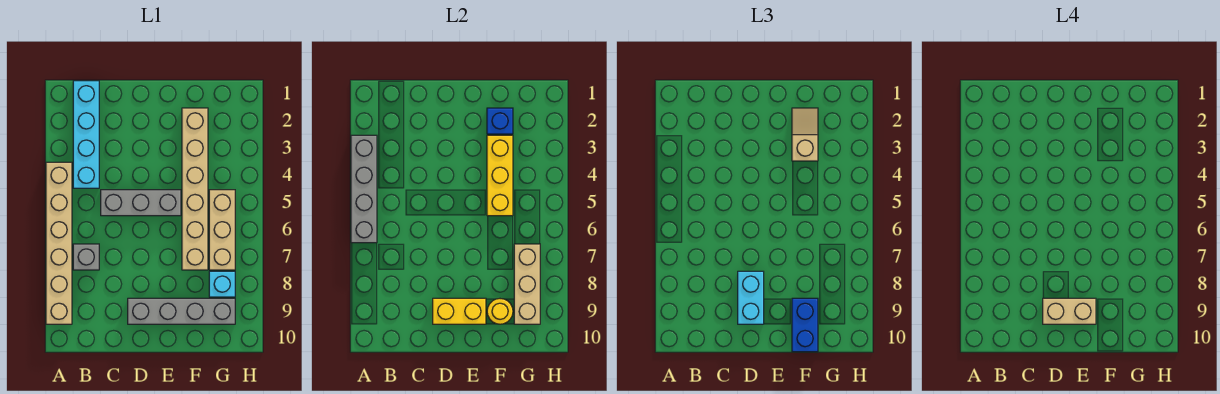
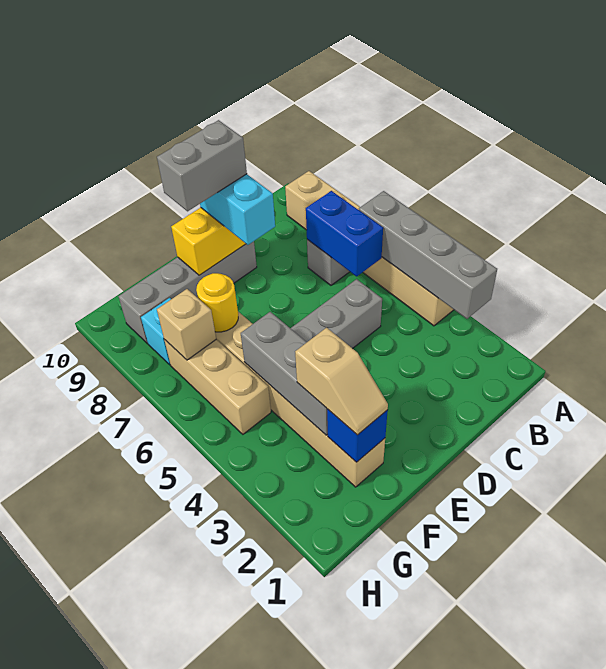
cyan brick B1:B4 level 1 -> none
tan brick D9:E9 level 4 -> grey brick D9:E9 level 4
yellow brick F3:F5 level 2 -> grey brick F3:F5 level 2
yellow round brick F9 level 2 -> yellow round brick F7 level 2
blue brick F9:F10 level 3 -> blue brick B6:B7 level 2
tan brick G7:G9 level 2 -> tan brick G7 level 2

